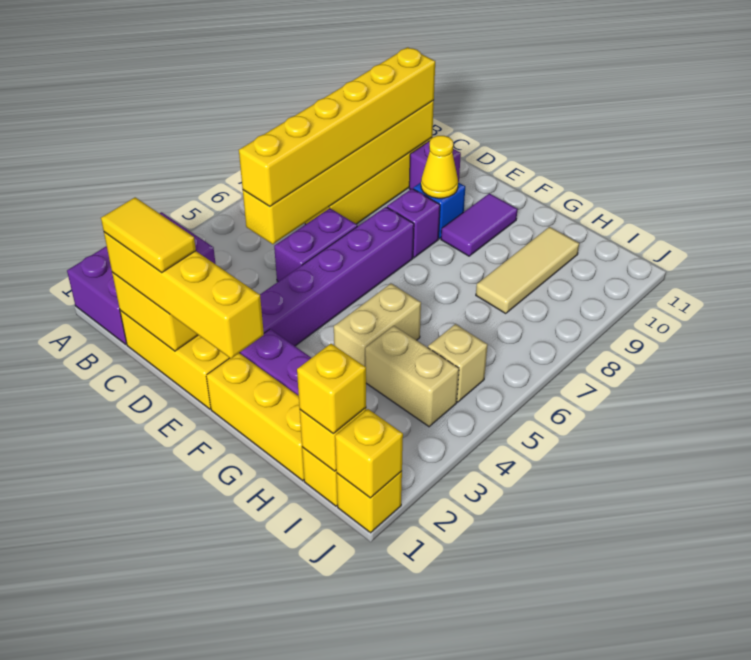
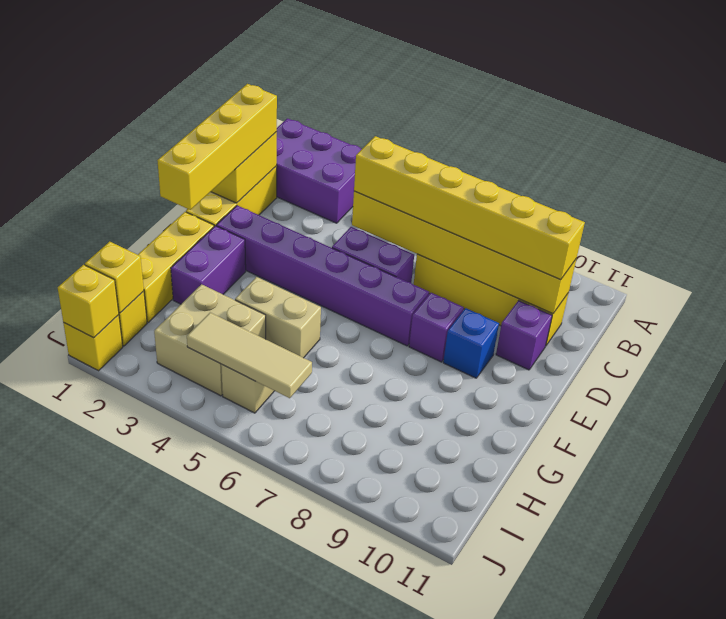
yellow tile C1:D1 level 4 -> none
yellow cone E9 level 2 -> none
purple tile F9:F10 level 1 -> none
tan brick H4:I4 level 1 -> tan brick H3:I4 level 1
tan tile H8:H10 level 1 -> tan tile I4:I6 level 2
yellow brick I1 level 3 -> none

